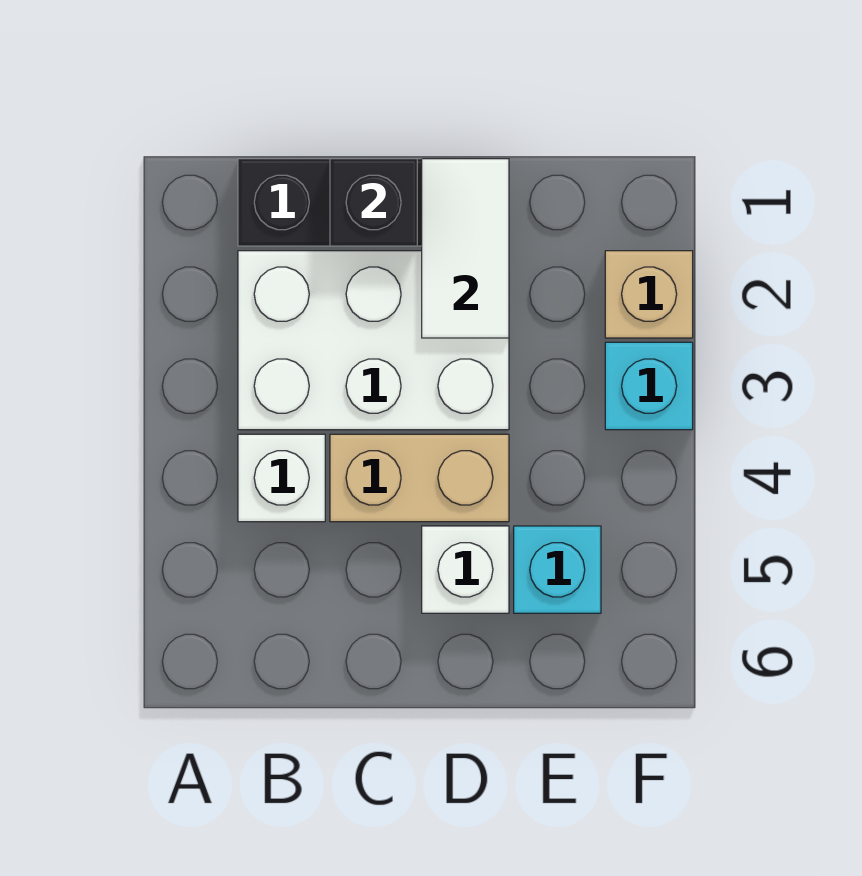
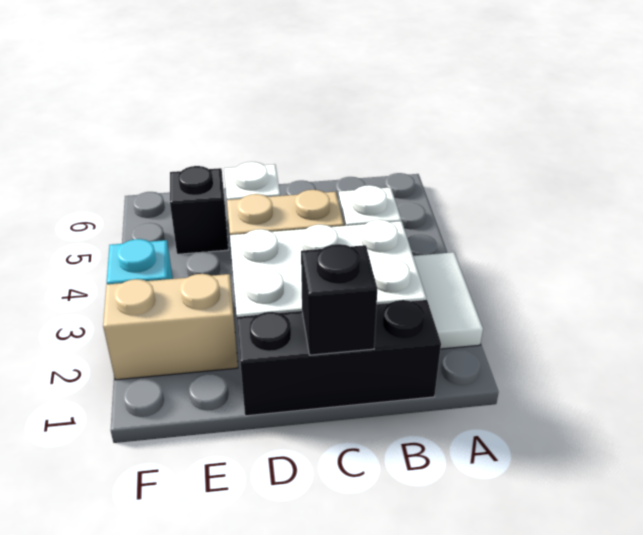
white tile D1:D2 level 2 -> white tile A2:A3 level 1
cyan brick E5 level 1 -> black brick E5 level 1
tan brick F2 level 1 -> tan brick E2:F2 level 1

